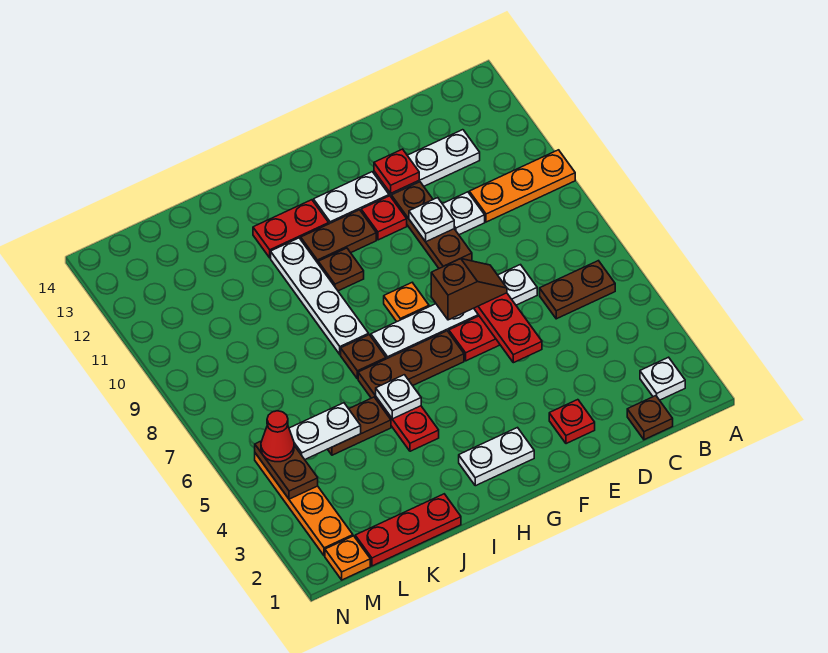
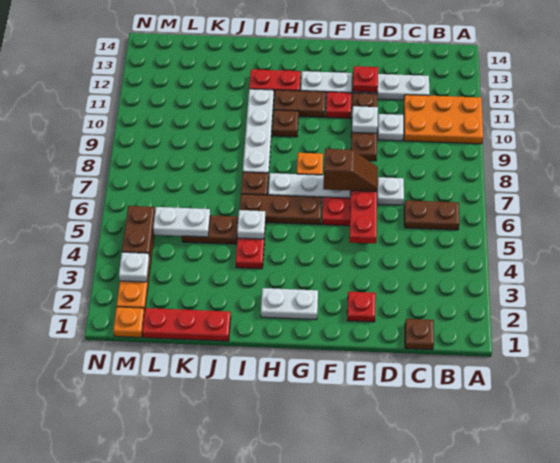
orange plate A10:C10 level 1 -> orange plate A10:C11 level 1
white plate B2 level 1 -> white plate M3 level 2
red cone M5 level 3 -> none

